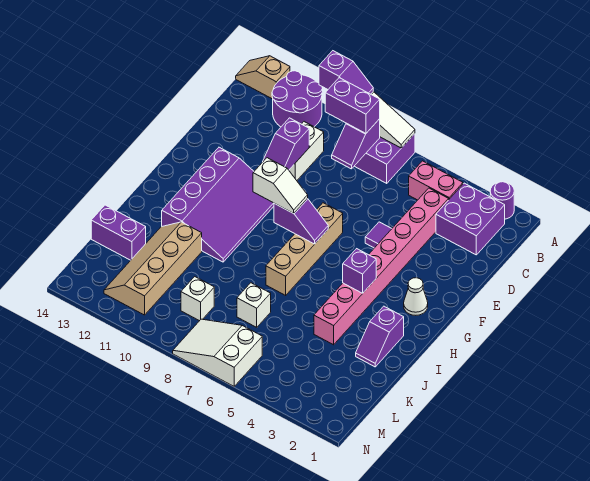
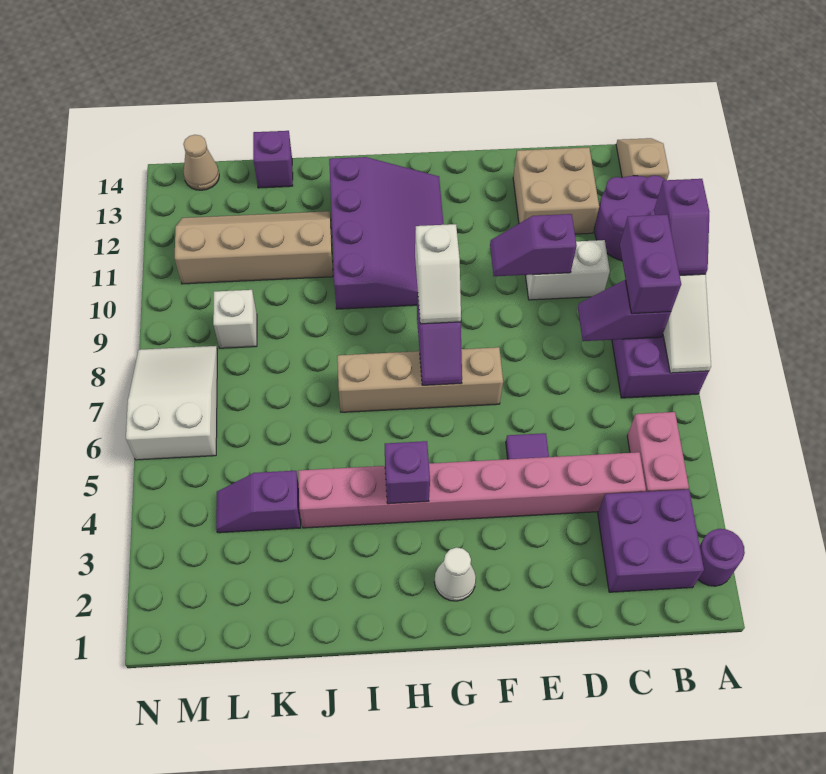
none -> tan brick C12:D13 level 1
purple slope F10:I12 level 1 top 12 -> purple slope G10:I13 level 1 top I
purple slope I2:J2 level 1 top I -> purple slope K4:L4 level 1 top K
white brick K7 level 1 -> none
purple brick K13:K14 level 1 -> purple brick K14 level 1
none -> tan cone M14 level 1

